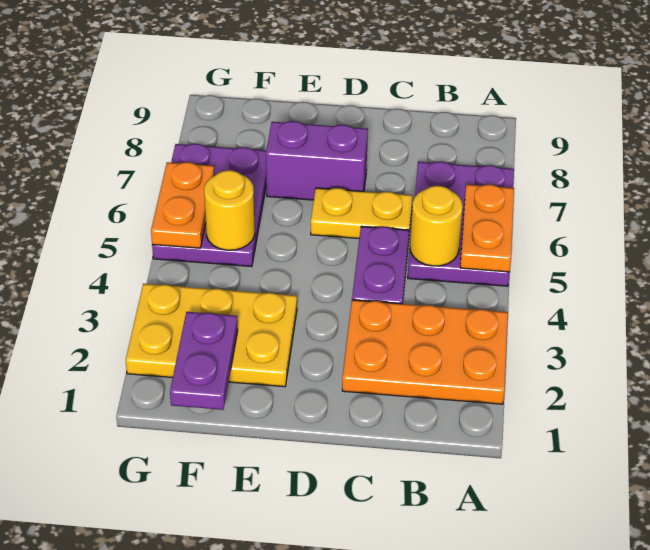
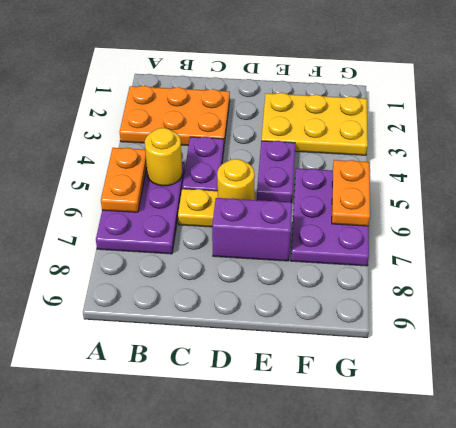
purple plate F1:F2 level 2 -> purple plate E4:E5 level 1
yellow round brick F5 level 2 -> yellow round brick D6 level 2

